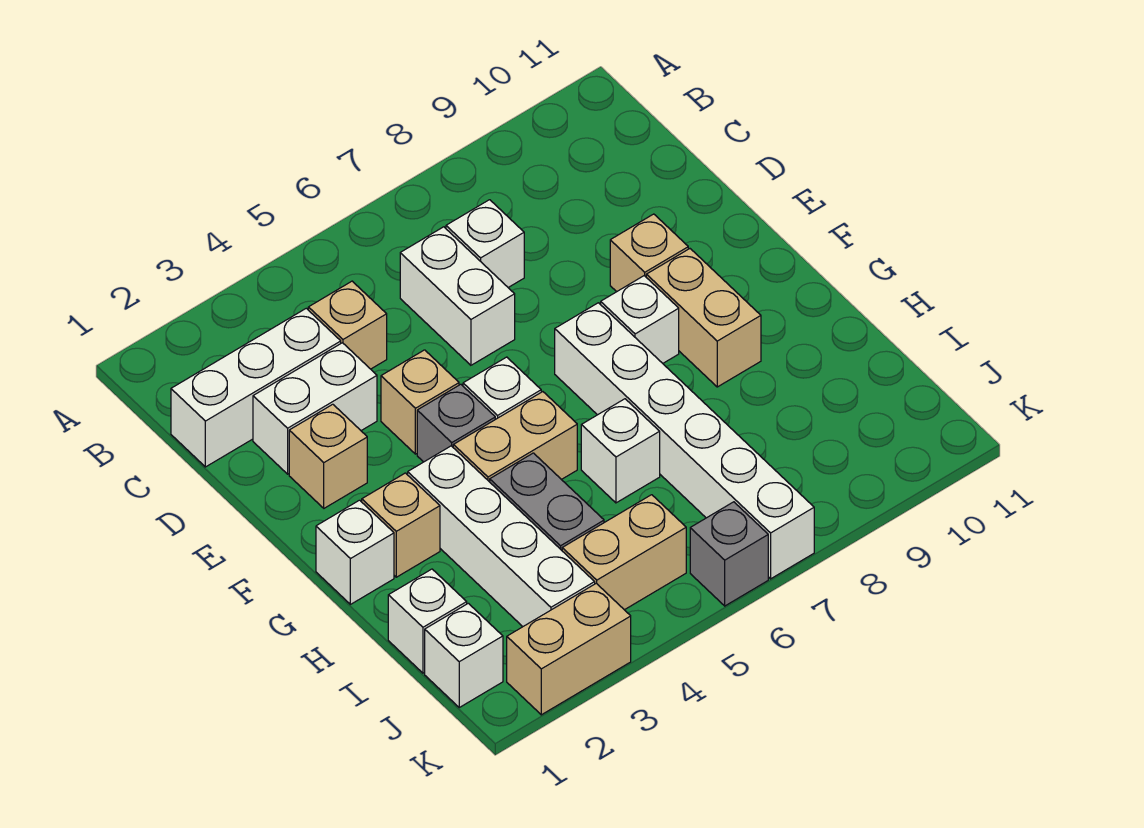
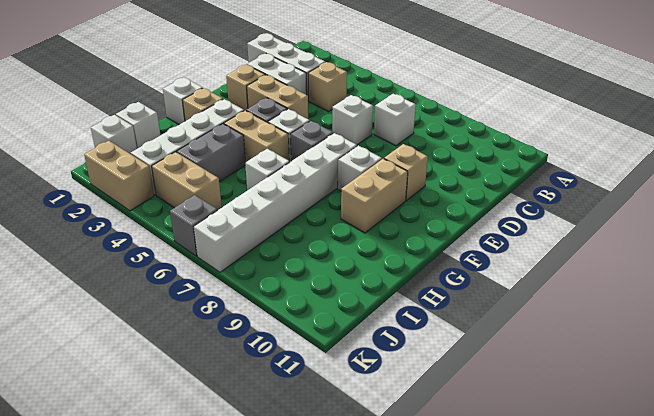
white brick C6:D6 level 1 -> white brick D6 level 1
tan brick E4 level 1 -> tan brick E3:E4 level 1
none -> grey brick F6 level 1

